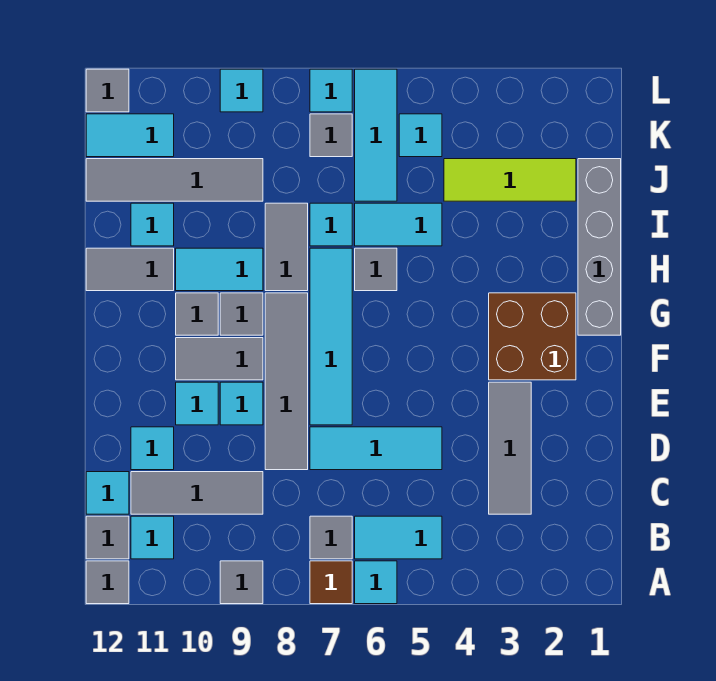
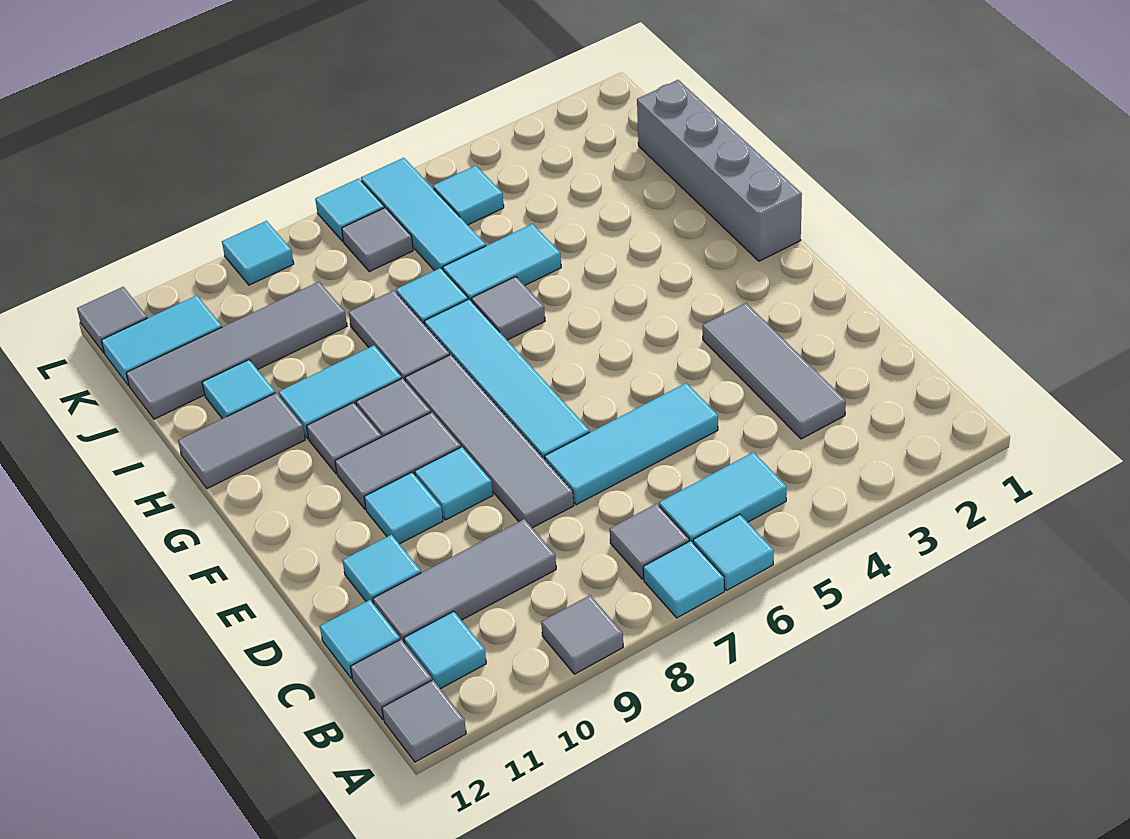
brown tile A7 level 1 -> cyan tile A7 level 1
brown brick F2:G3 level 1 -> none
lime tile J2:J4 level 1 -> none

